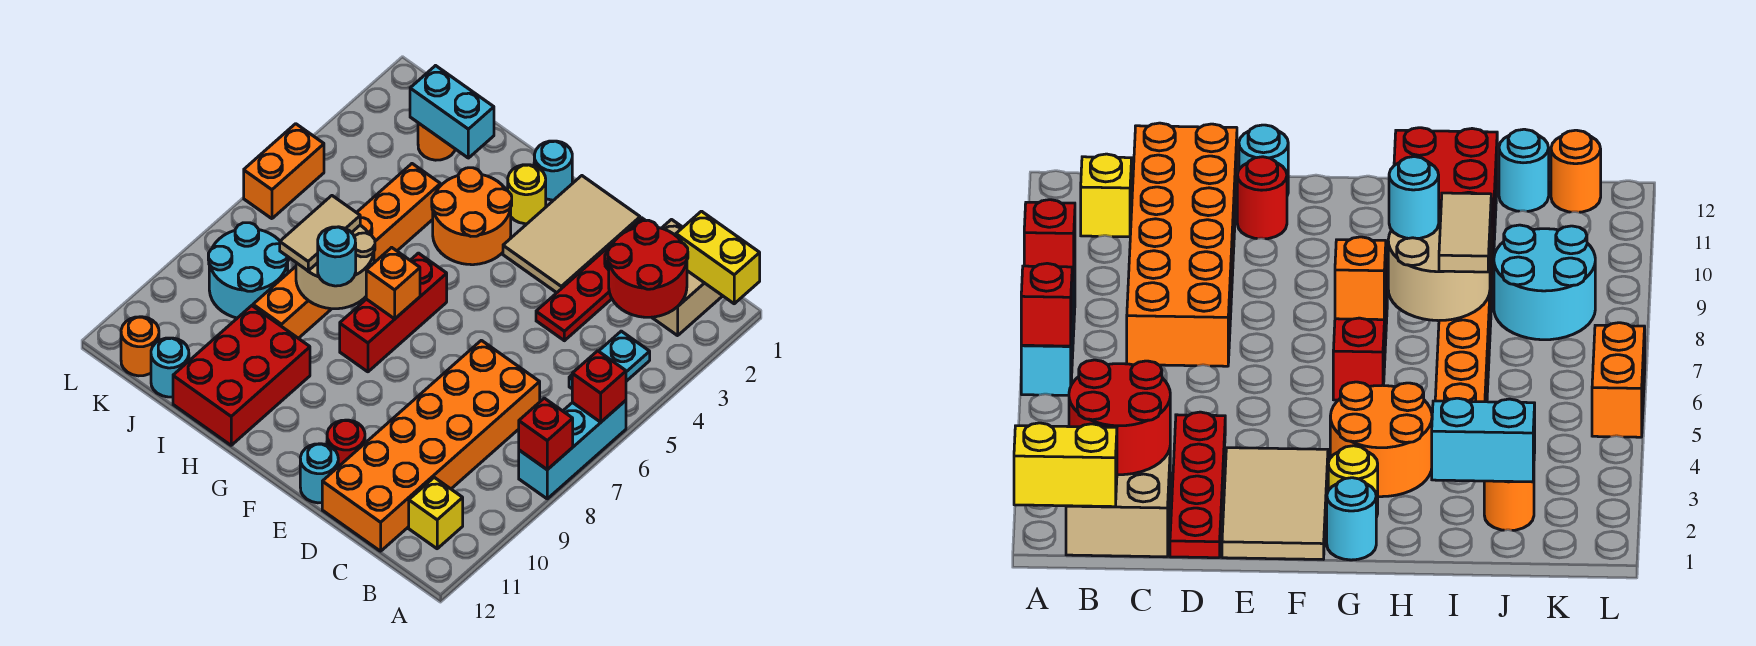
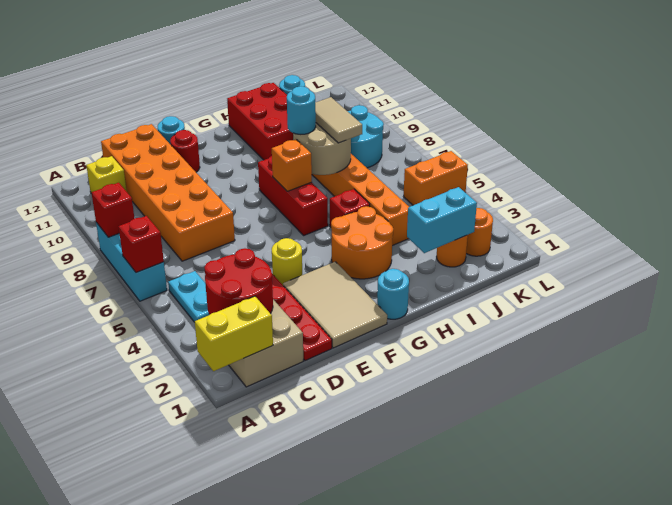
yellow round brick G2 level 1 -> yellow round brick E4 level 1
none -> red brick H5 level 1
orange round brick K12 level 1 -> orange round brick K2 level 1
orange brick L5:L6 level 1 -> orange brick K5:L5 level 1

